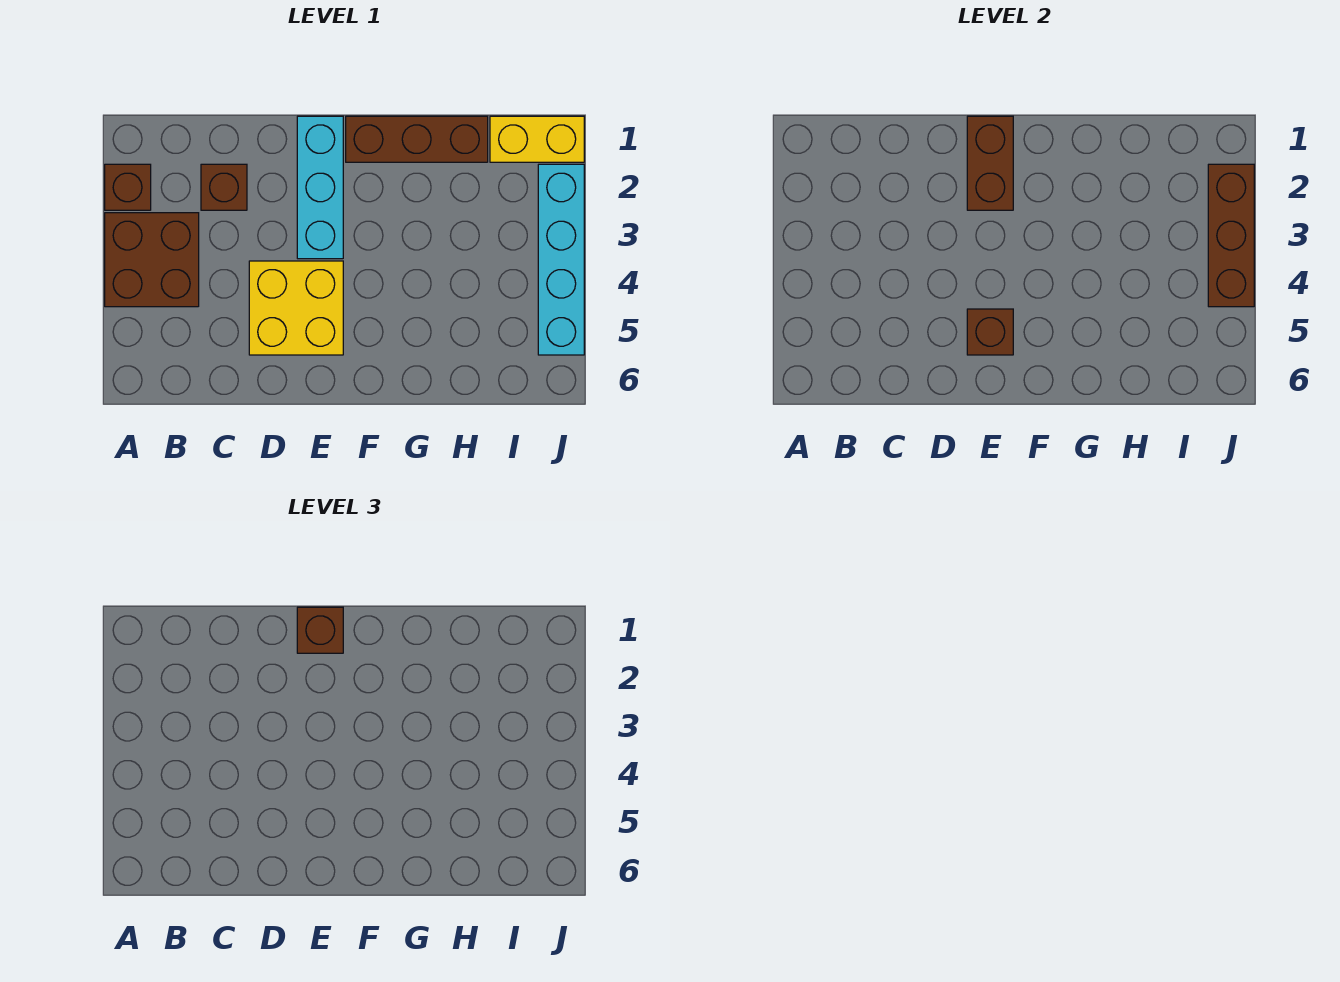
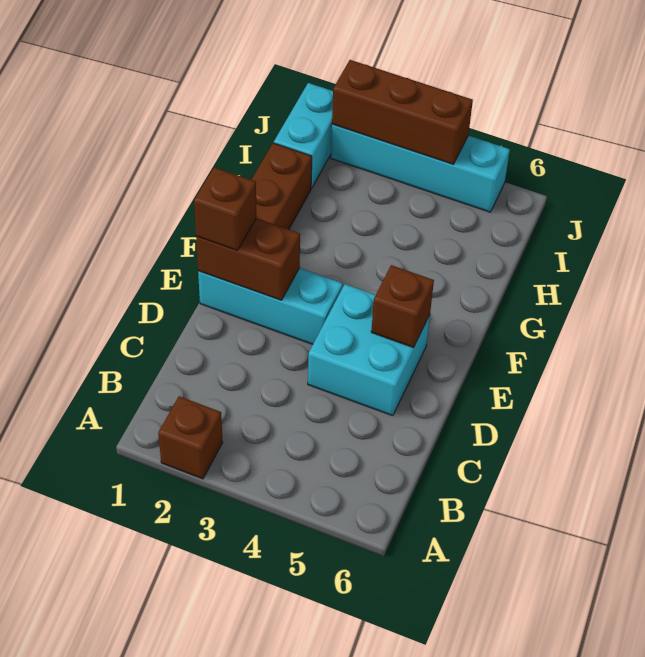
brown brick A3:B4 level 1 -> none
brown brick C2 level 1 -> none
yellow brick D4:E5 level 1 -> cyan brick D4:E5 level 1
yellow brick I1:J1 level 1 -> cyan brick I1:J1 level 1

